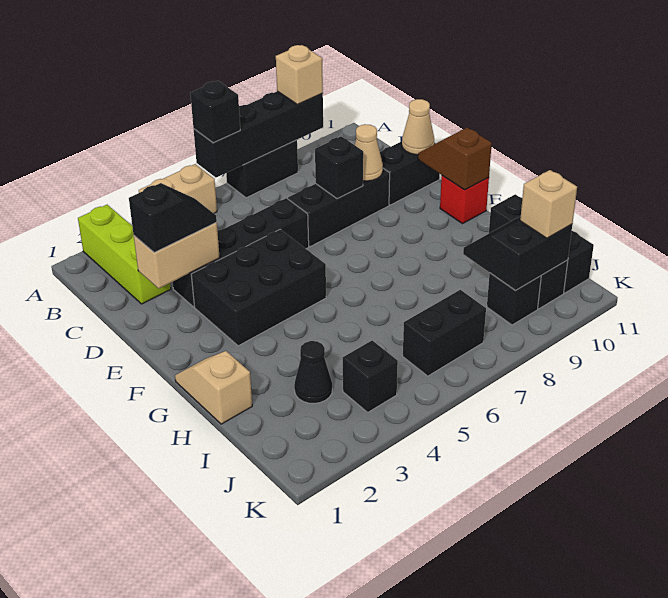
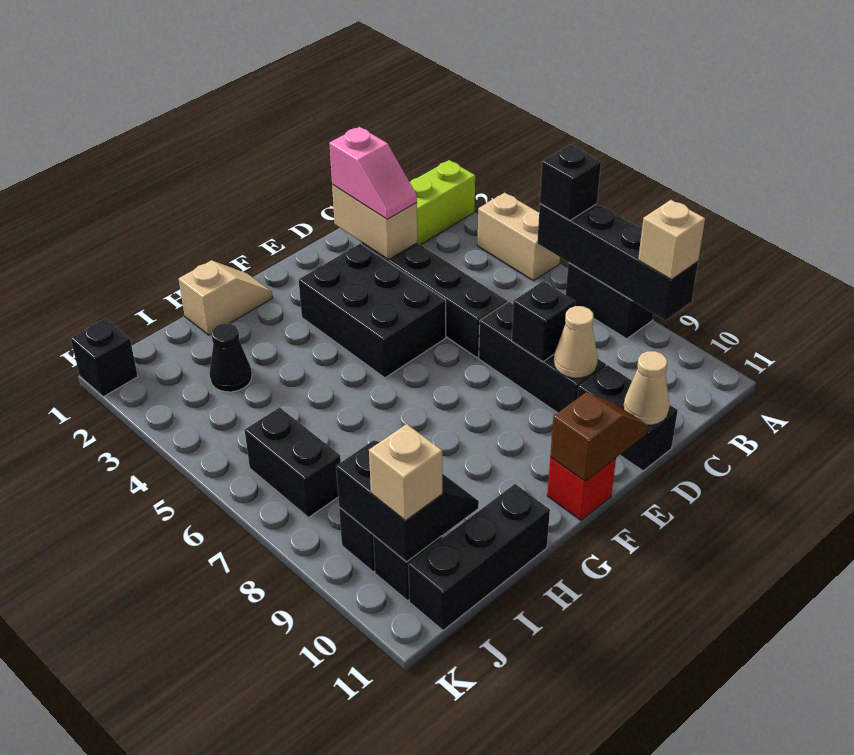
black slope D2:D3 level 3 top 2 -> pink slope D2:D3 level 3 top 2
black brick J4 level 1 -> black brick K1 level 1

